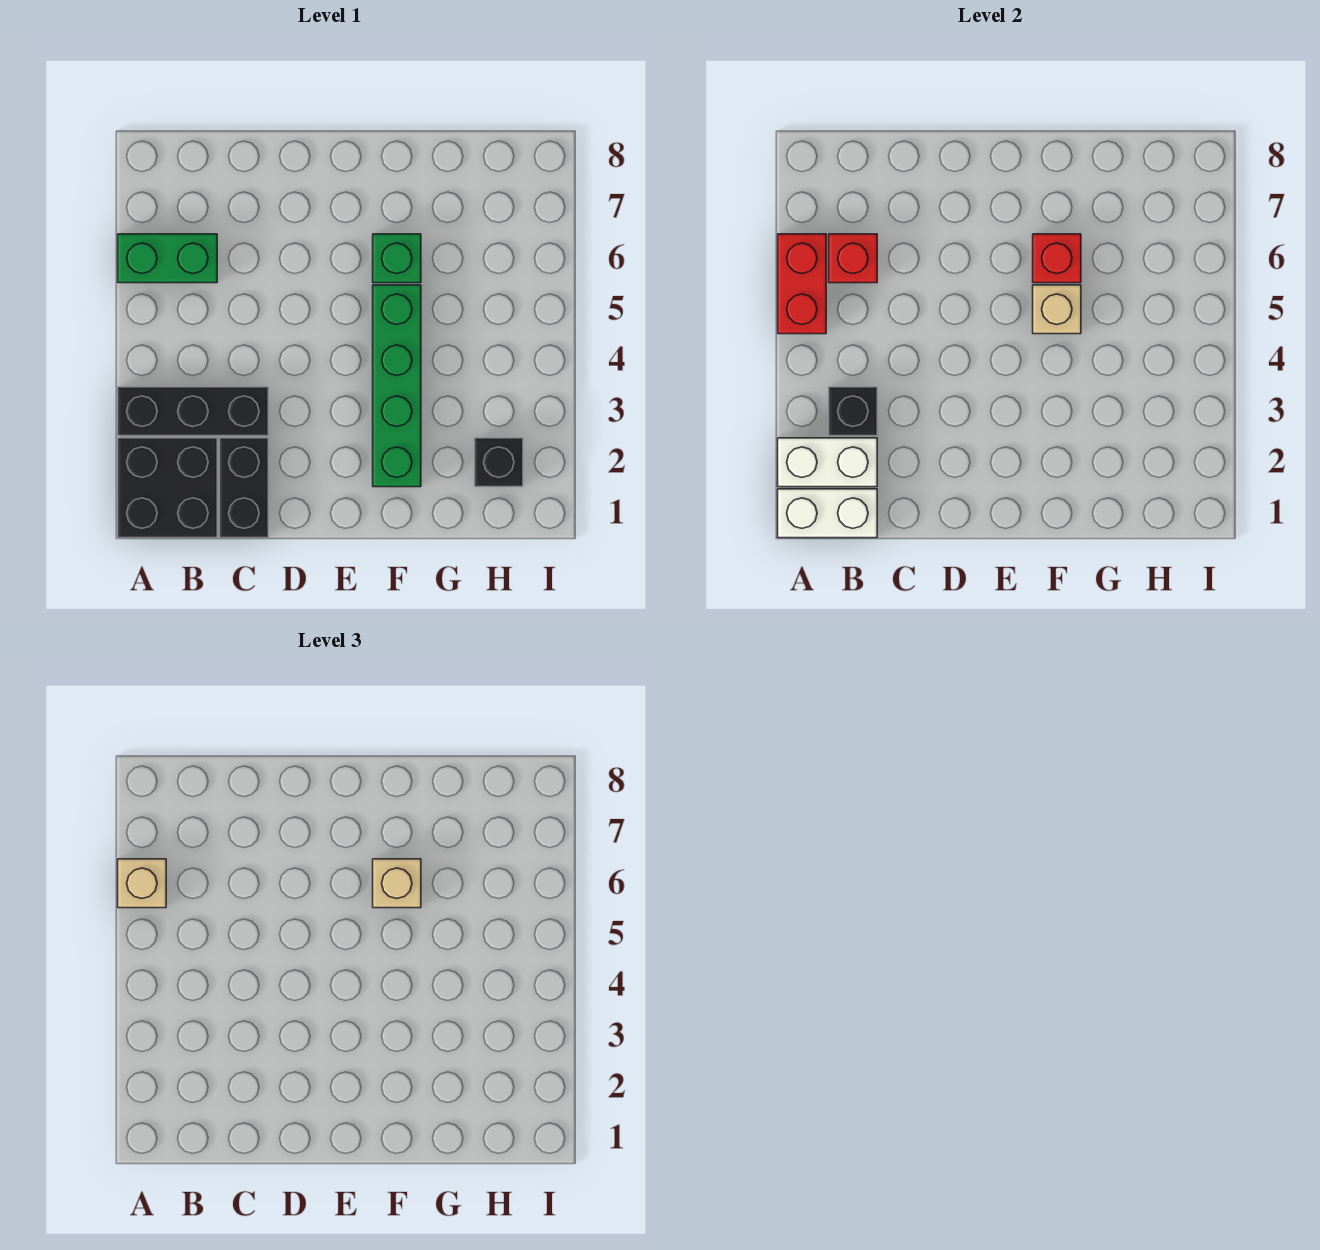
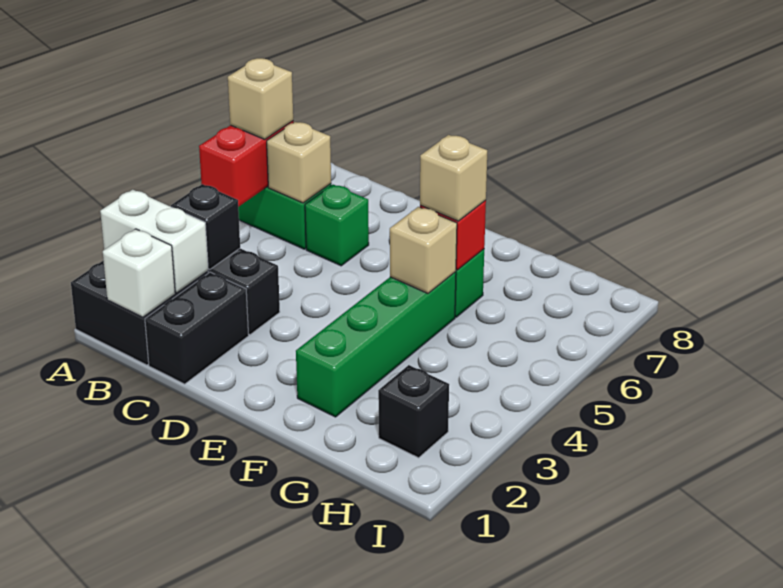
white brick A1:B1 level 2 -> white brick B1 level 2
red brick B6 level 2 -> tan brick B6 level 2
none -> green brick C6 level 1

